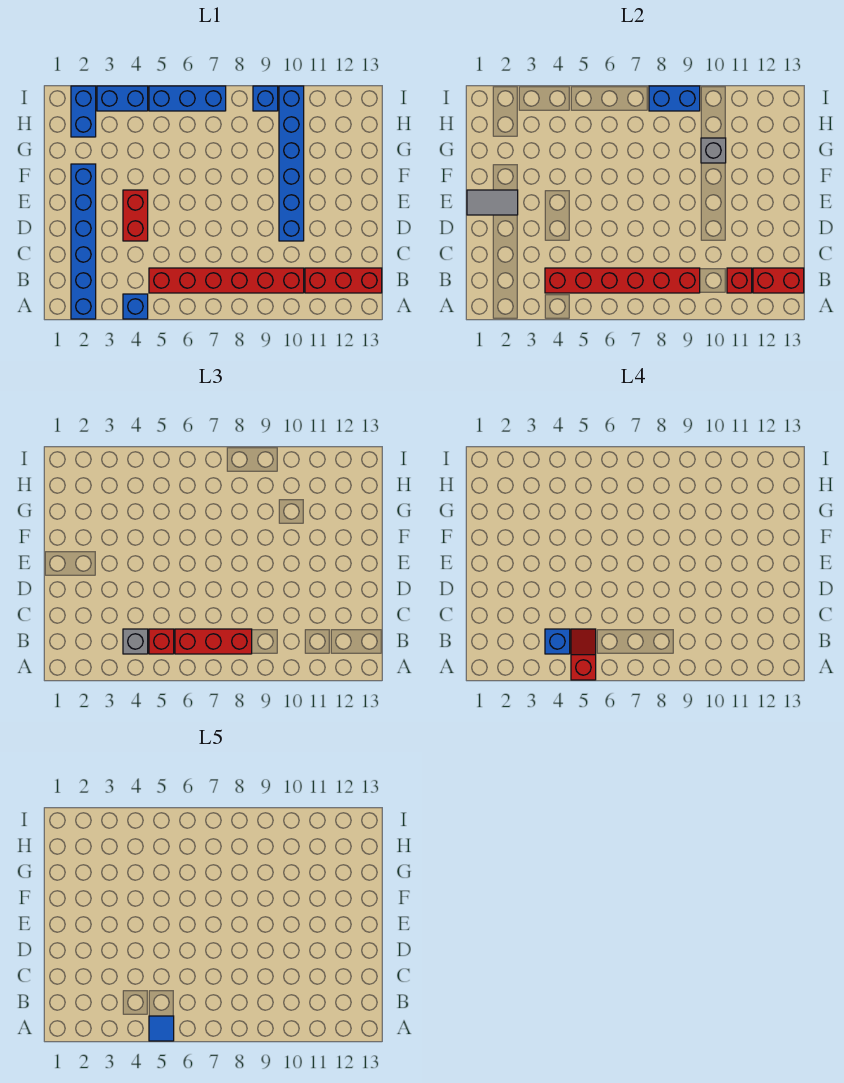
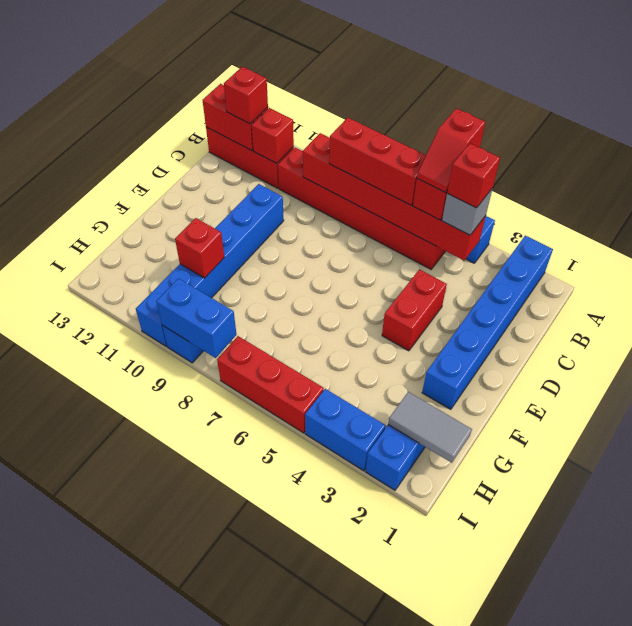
blue tile A5 level 5 -> none
blue brick B4 level 4 -> red brick B4 level 4
none -> red brick B12 level 3
grey tile E1:E2 level 2 -> grey tile H1:H2 level 2
grey brick G10 level 2 -> red brick G10 level 2
blue brick I5:I7 level 1 -> red brick I5:I7 level 1

